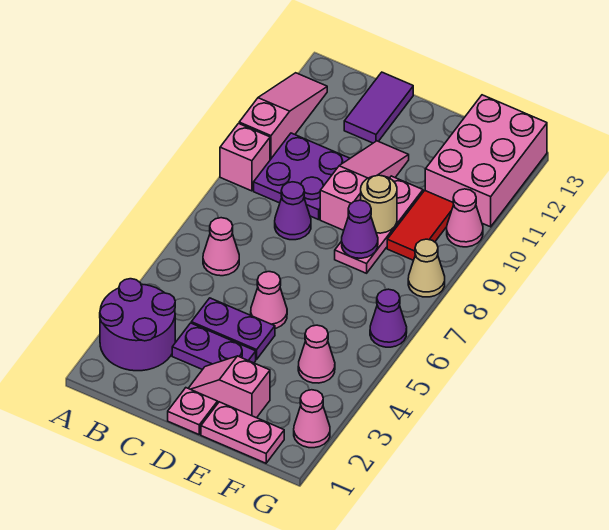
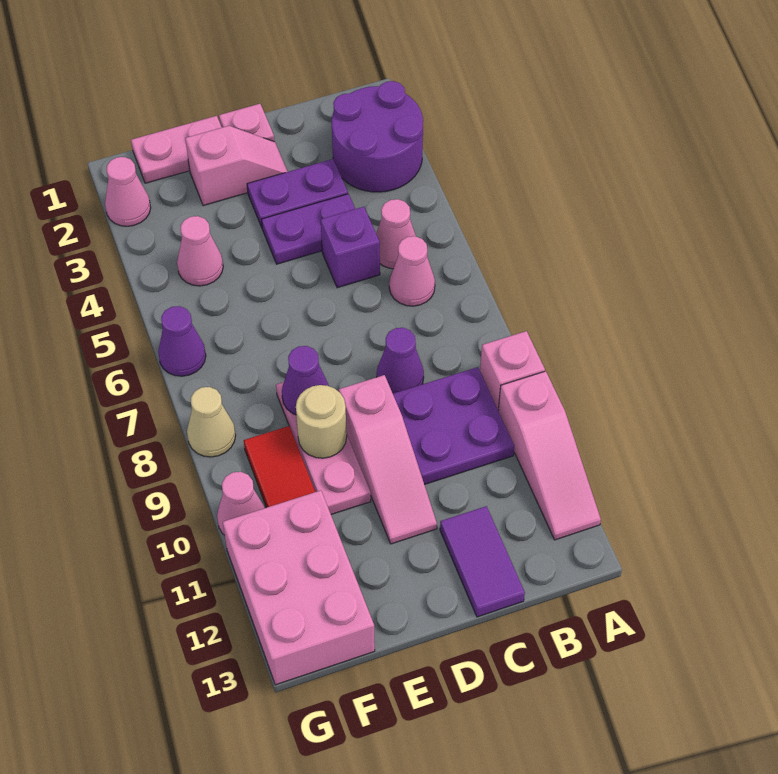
none -> purple brick C5 level 1
pink cone D5 level 1 -> pink cone B5 level 1

